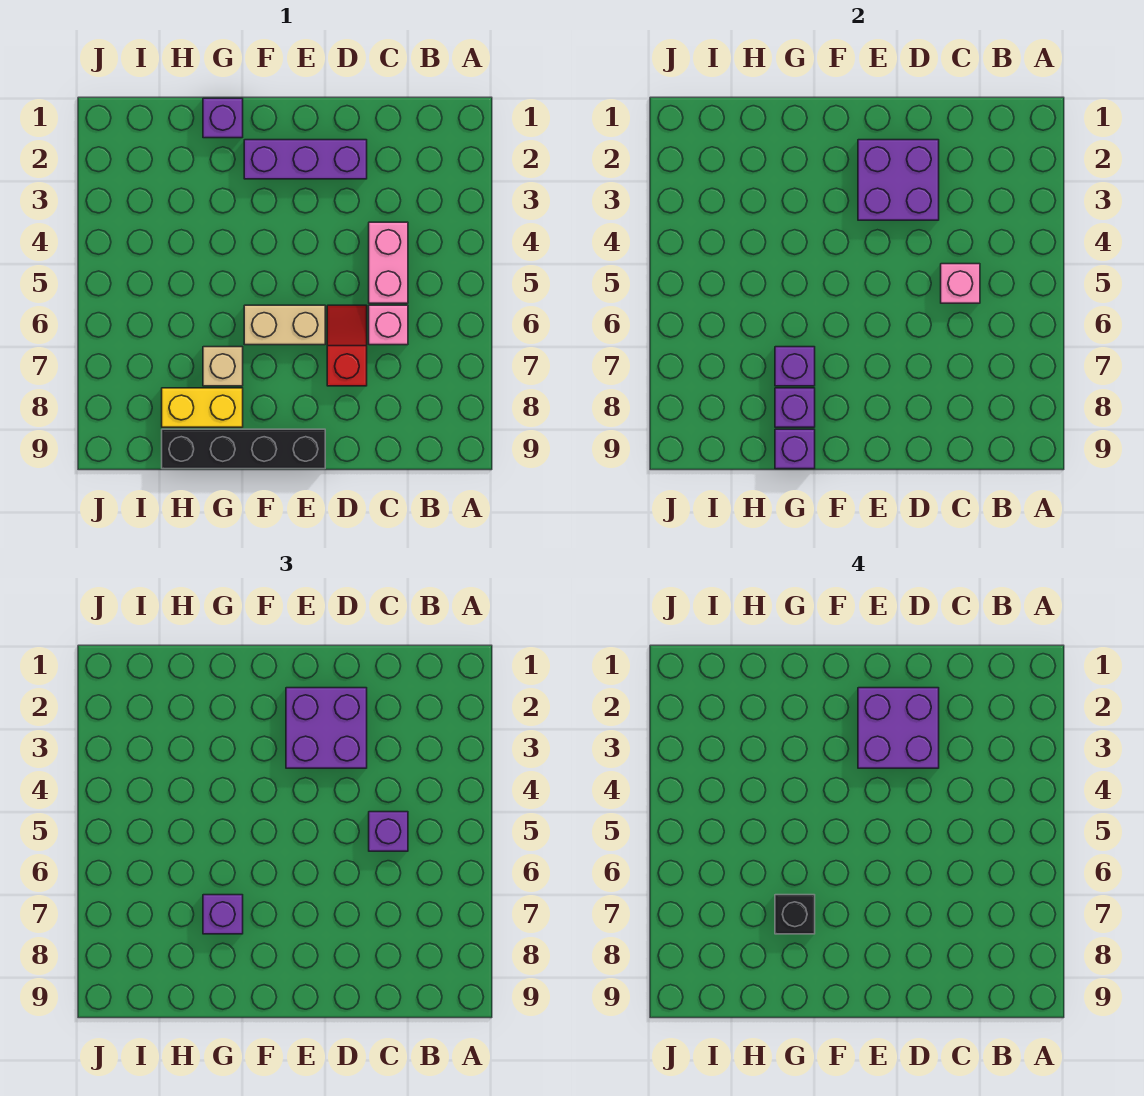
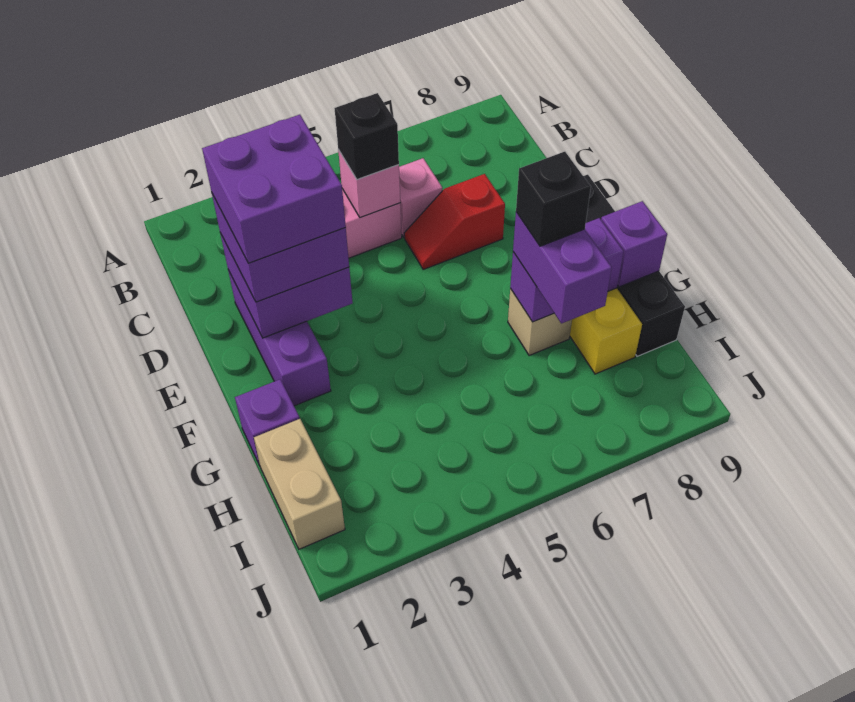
purple brick C5 level 3 -> black brick C5 level 3
tan brick E6:F6 level 1 -> tan brick H1:I1 level 1
purple brick G7 level 3 -> purple brick G7:H7 level 3

